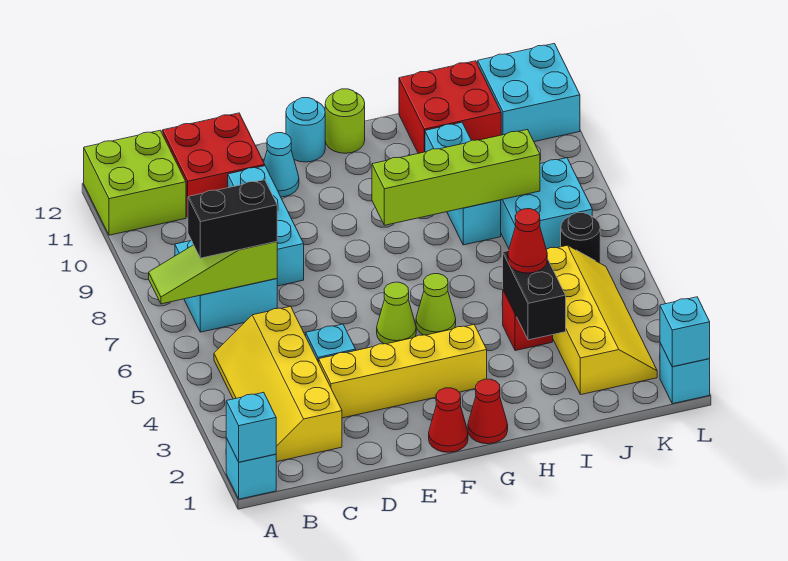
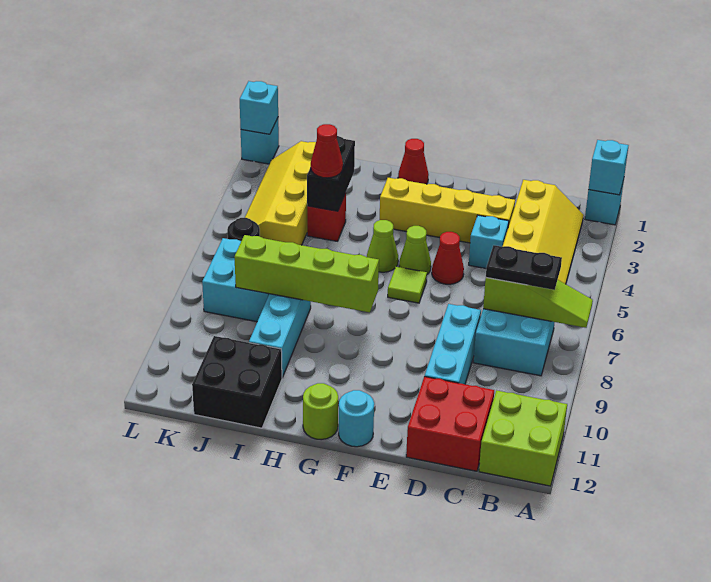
black brick B7:C7 level 3 -> black plate B7:C7 level 3
cyan cone E11 level 1 -> none
red cone F1 level 1 -> red cone E5 level 1
none -> lime tile F6 level 1
red brick I11:J12 level 1 -> black brick I11:J12 level 1
cyan brick K11:L12 level 1 -> none

